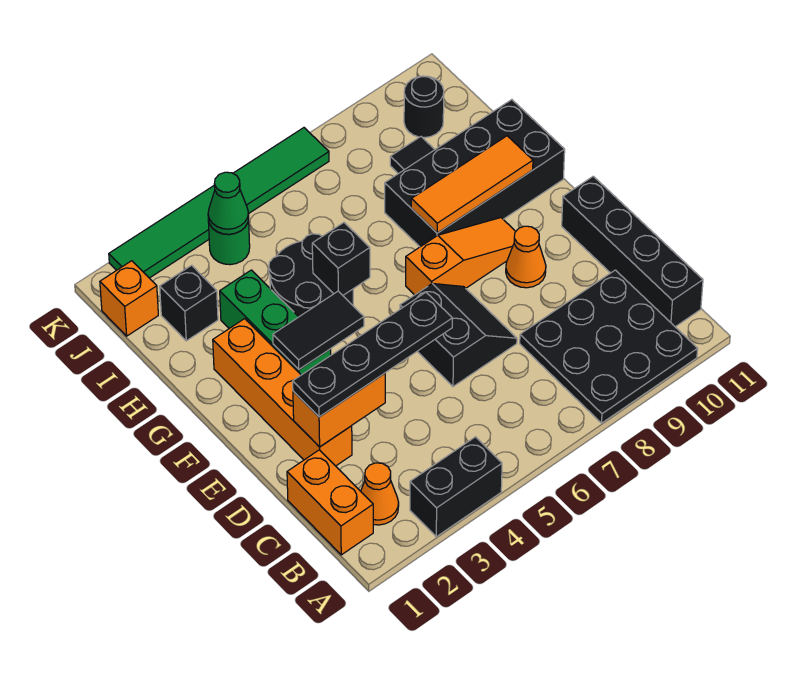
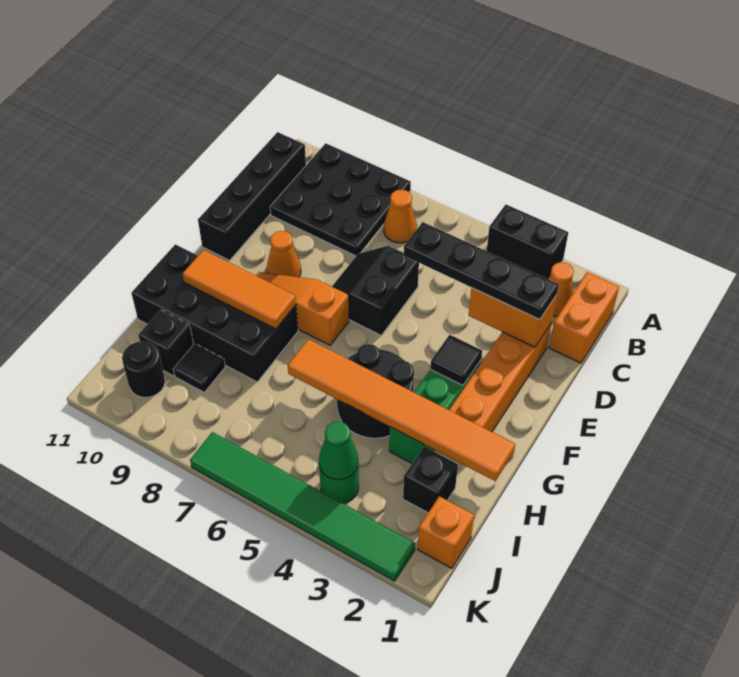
none -> orange cone B7 level 1
black tile F3:F4 level 2 -> black tile F3 level 2
black brick G5 level 2 -> black brick I10 level 1
none -> orange tile H1:H6 level 2

